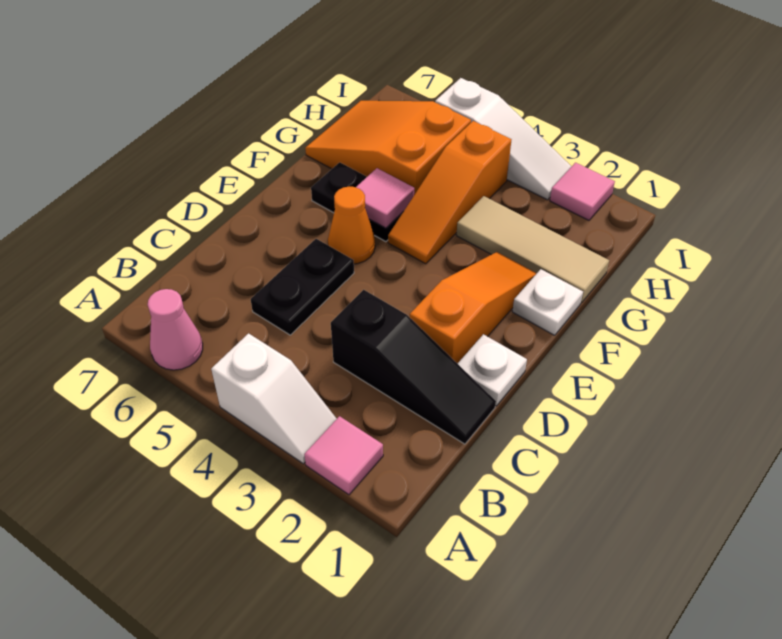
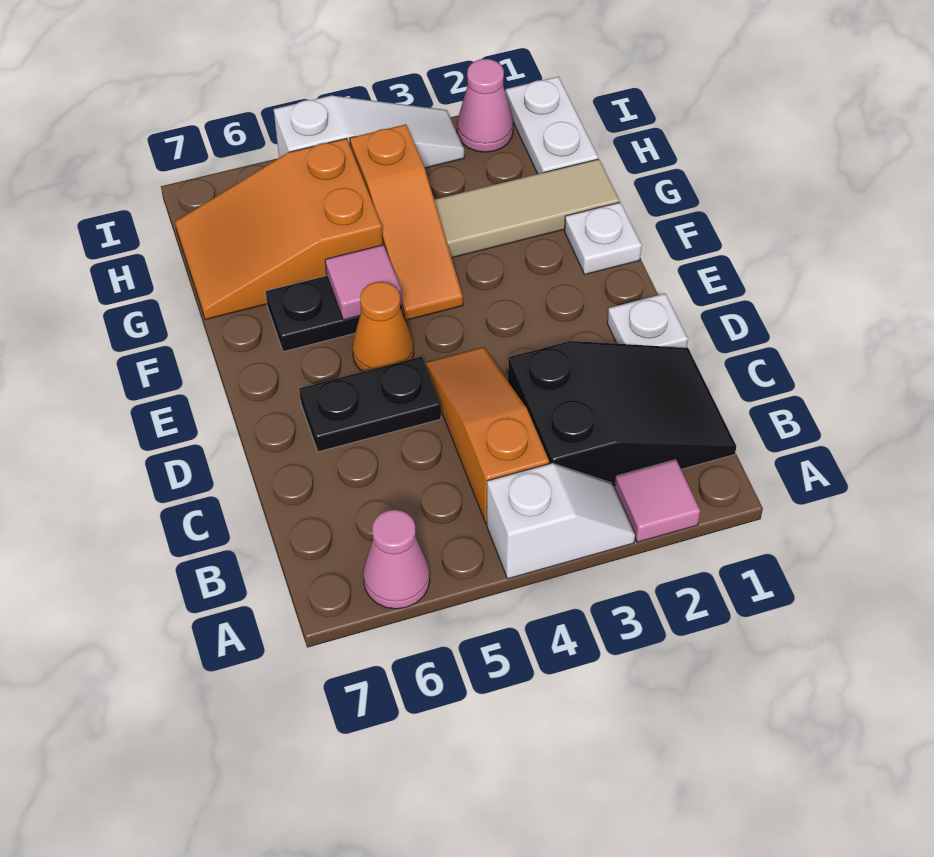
black slope C1:C3 level 1 top 3 -> black slope B1:C3 level 1 top 3
black plate C5:D5 level 1 -> black plate D5:D6 level 1
orange slope D2:F2 level 1 top D -> orange slope B4:D4 level 1 top B
none -> white plate H1:I1 level 1
pink tile I2 level 1 -> pink cone I2 level 1

